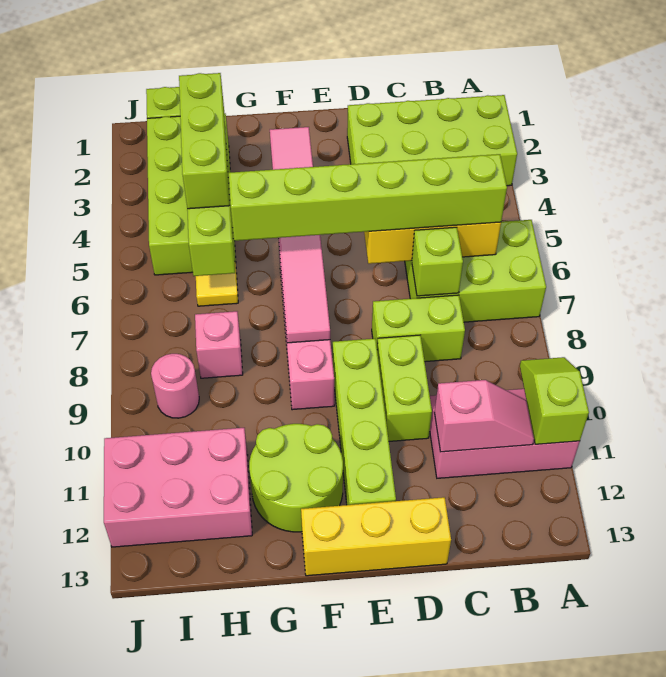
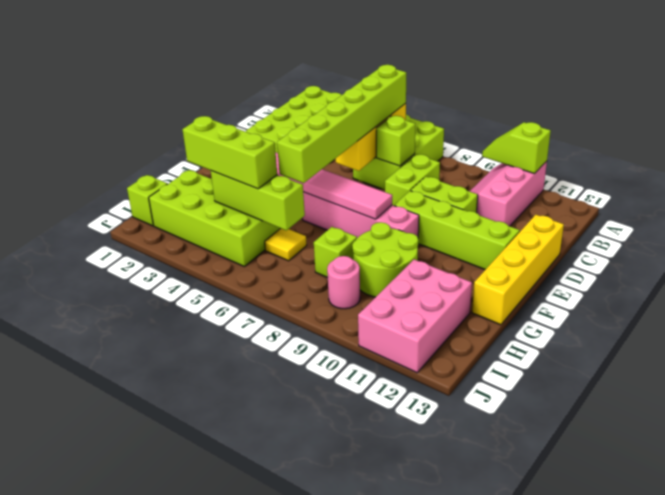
pink slope B11:C11 level 2 top C -> none
yellow brick D13:F13 level 1 -> yellow brick D13:G13 level 1
lime round brick F11:G12 level 1 -> lime round brick G9:H10 level 1
pink brick H8 level 1 -> lime brick H8 level 1

